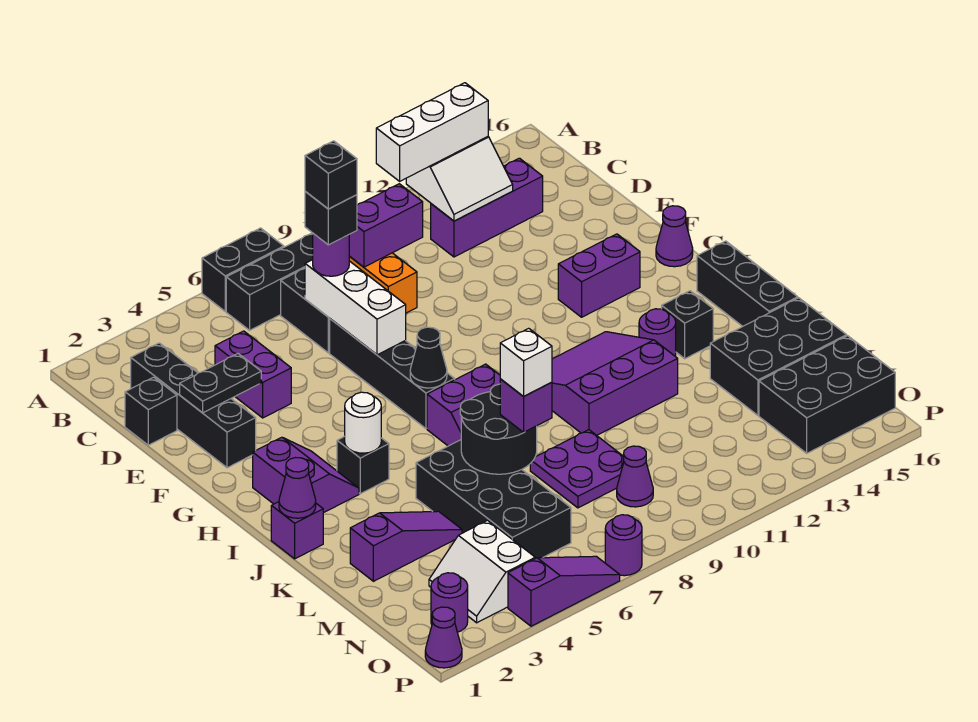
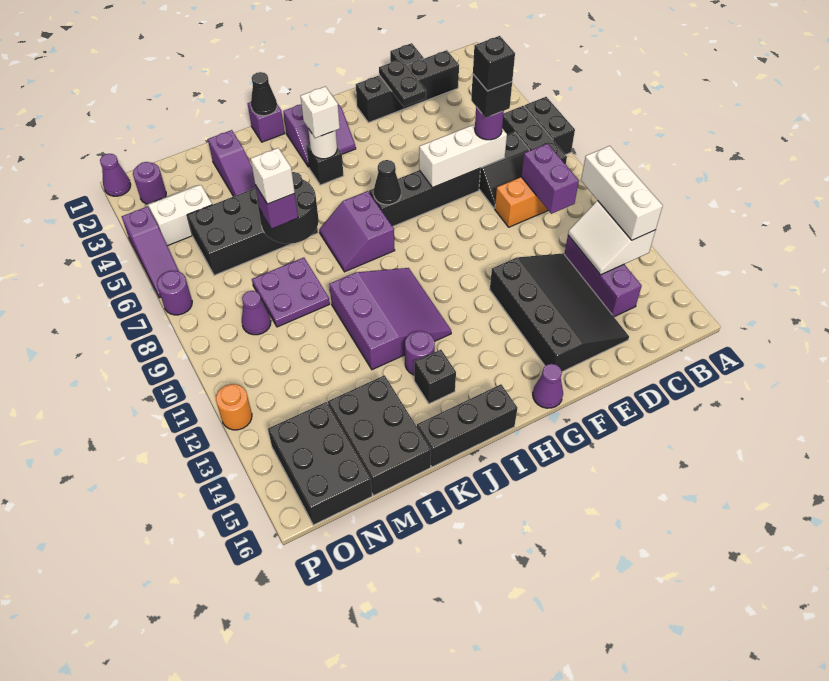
purple brick D4:E4 level 1 -> none
none -> black slope D12:F15 level 1 top F
purple brick G13:G14 level 1 -> none
none -> white brick I4 level 3
purple cone J1 level 2 -> black cone J1 level 2
none -> orange round brick P12 level 1

